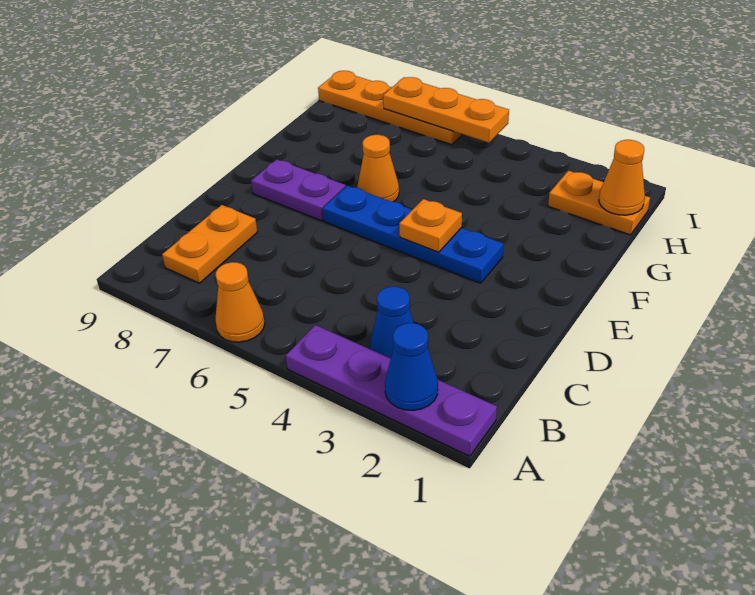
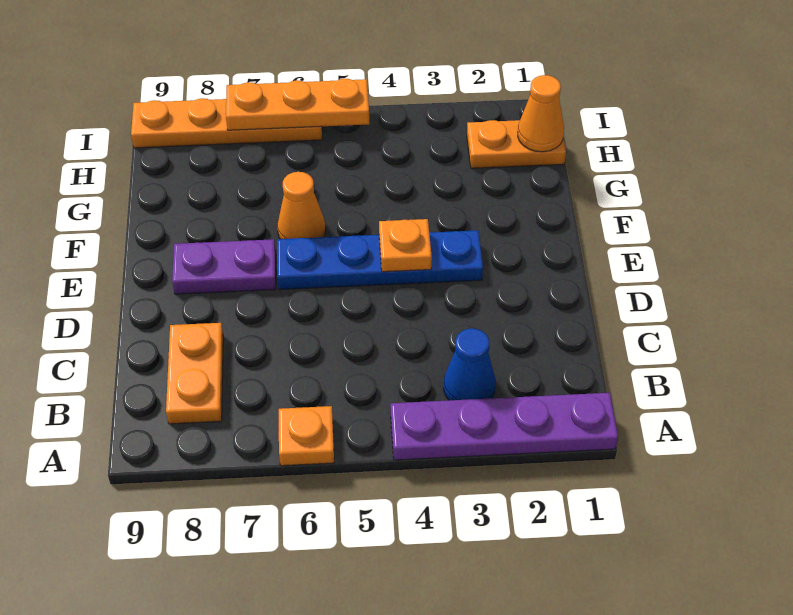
blue cone A2 level 2 -> none
orange cone A6 level 1 -> orange plate A6 level 1

